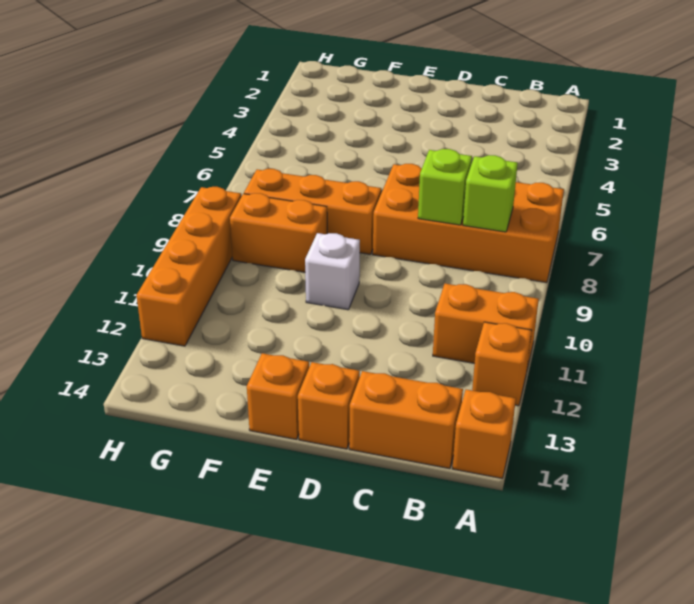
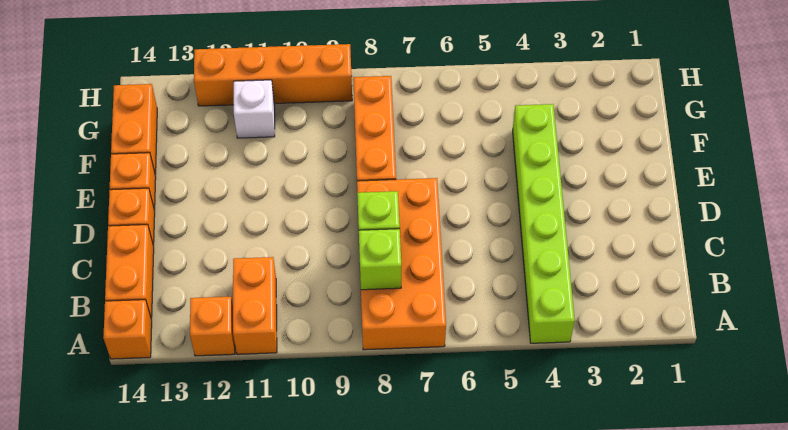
none -> lime brick A4:F4 level 1
white brick E10 level 1 -> white brick G11 level 1
orange brick F9:G9 level 1 -> orange brick F14:G14 level 1

